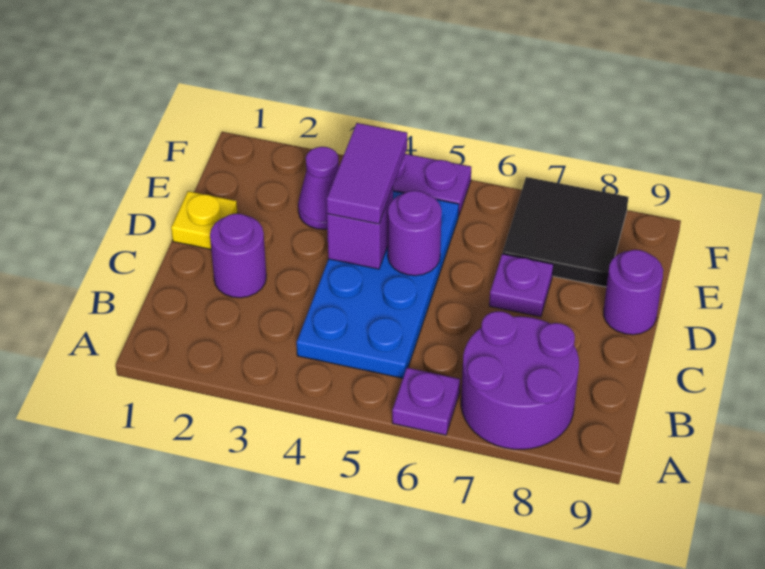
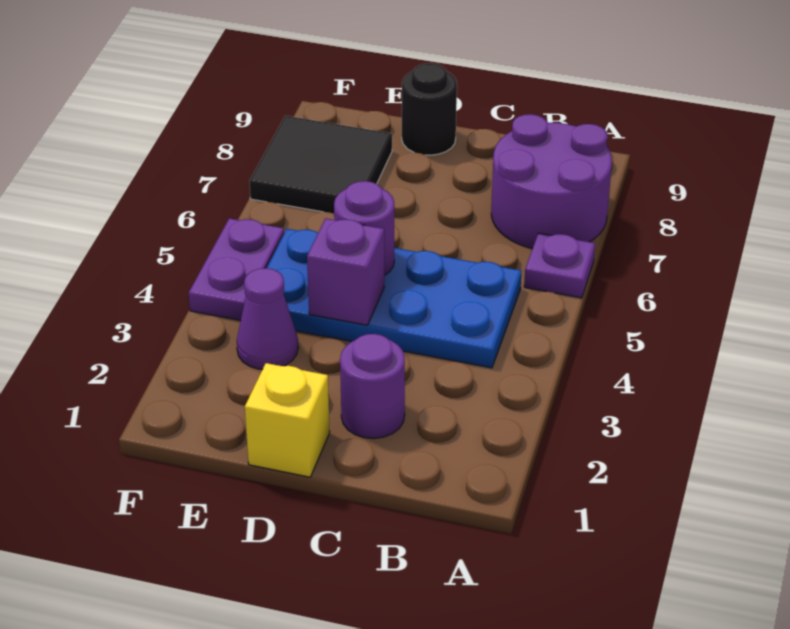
yellow plate D1 level 1 -> yellow brick D1 level 1
purple tile D4:E4 level 3 -> none
purple plate D7 level 1 -> none
purple round brick D9 level 1 -> black round brick D9 level 1

